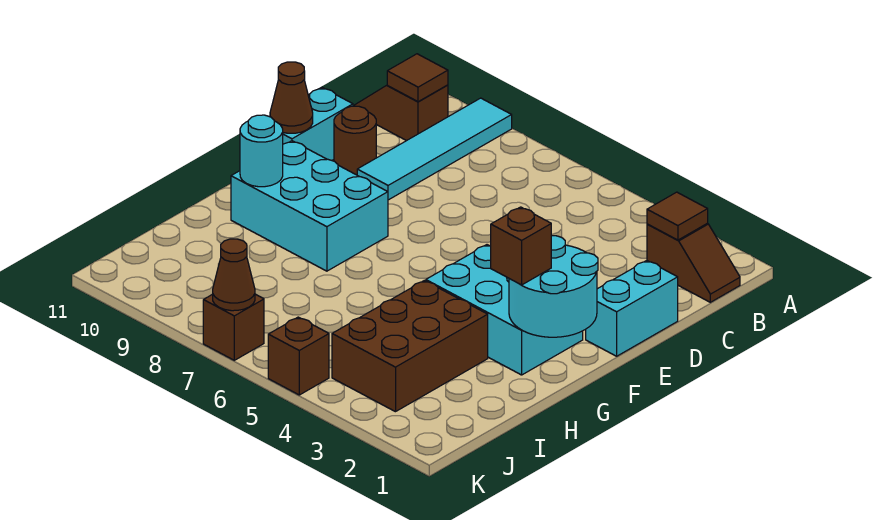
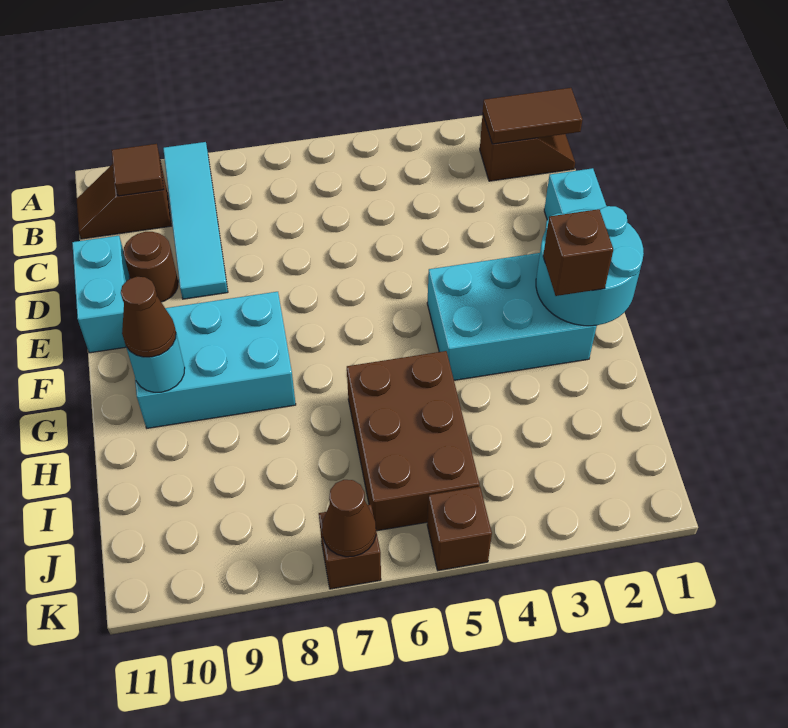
brown tile B2 level 2 -> brown tile B1:B2 level 2
brown cone E11 level 2 -> brown cone G10 level 3
brown brick H3:J4 level 1 -> brown brick H5:J6 level 1

